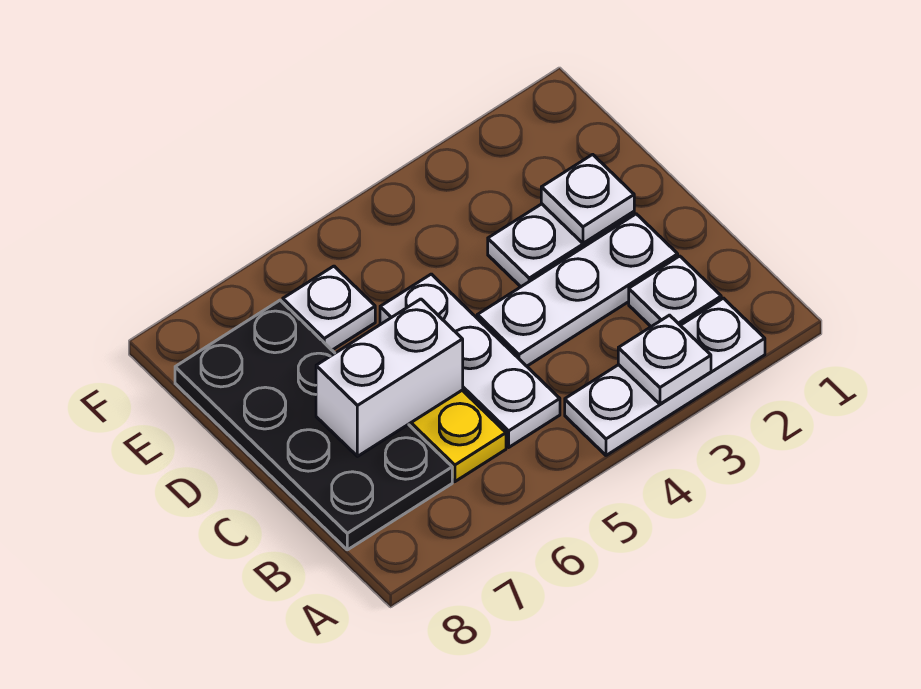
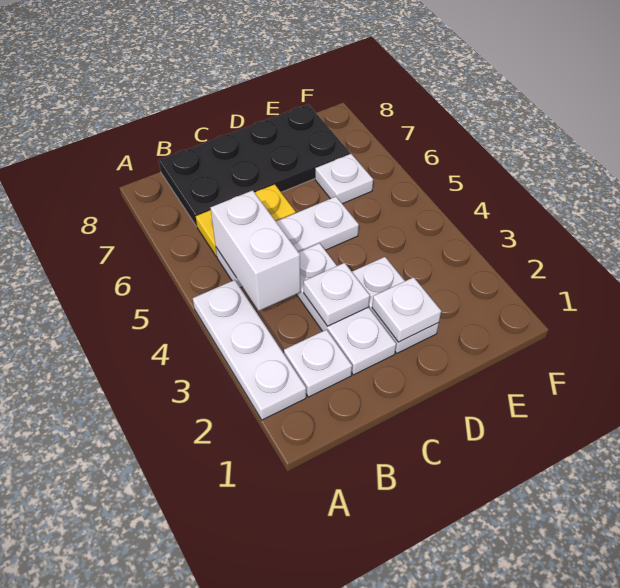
white plate A3 level 2 -> white plate C3 level 2
white brick C6:C7 level 2 -> white brick B4:B5 level 2

